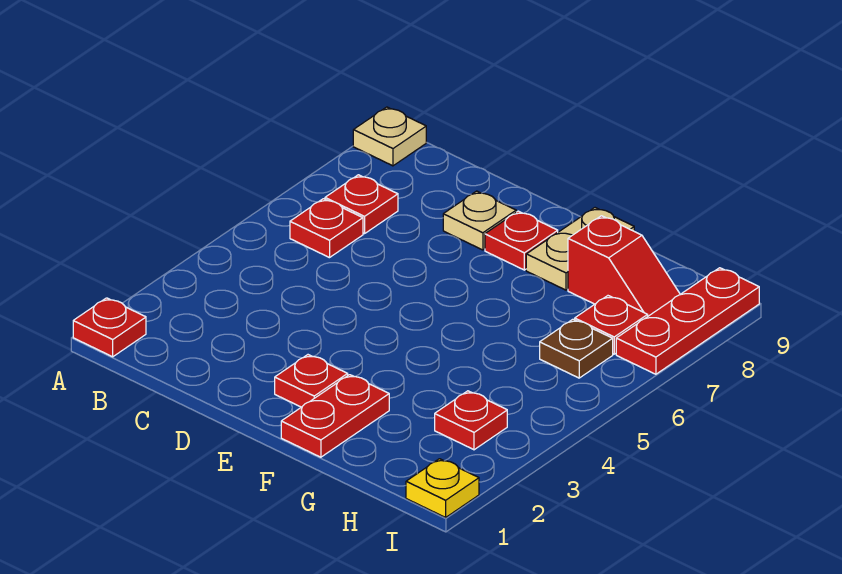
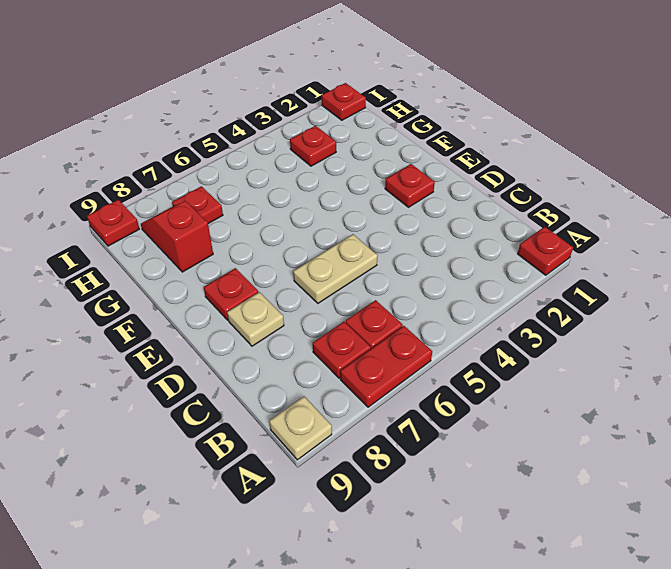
red plate F1:F2 level 1 -> red plate A6:A7 level 1
tan plate F8:F9 level 1 -> tan plate D5:D6 level 1
brown plate H6 level 1 -> none
yellow plate I1 level 1 -> red plate I1 level 1
red plate I7:I9 level 1 -> red plate I9 level 1

